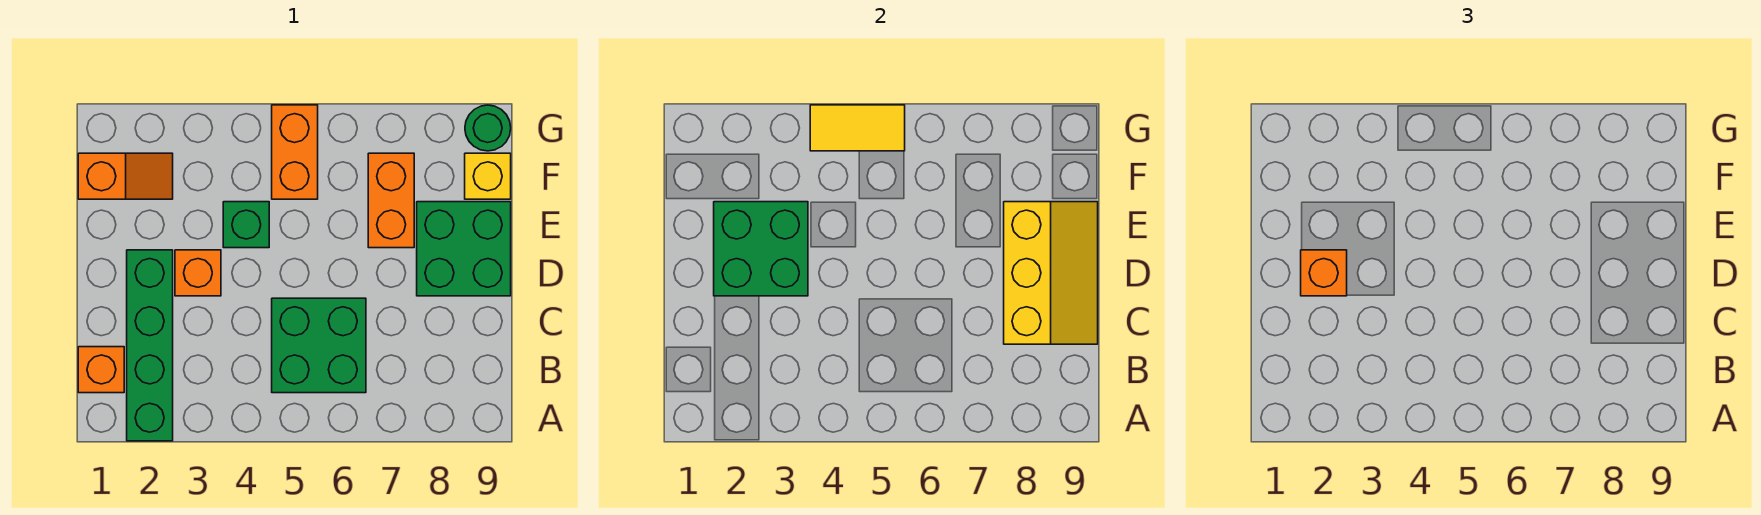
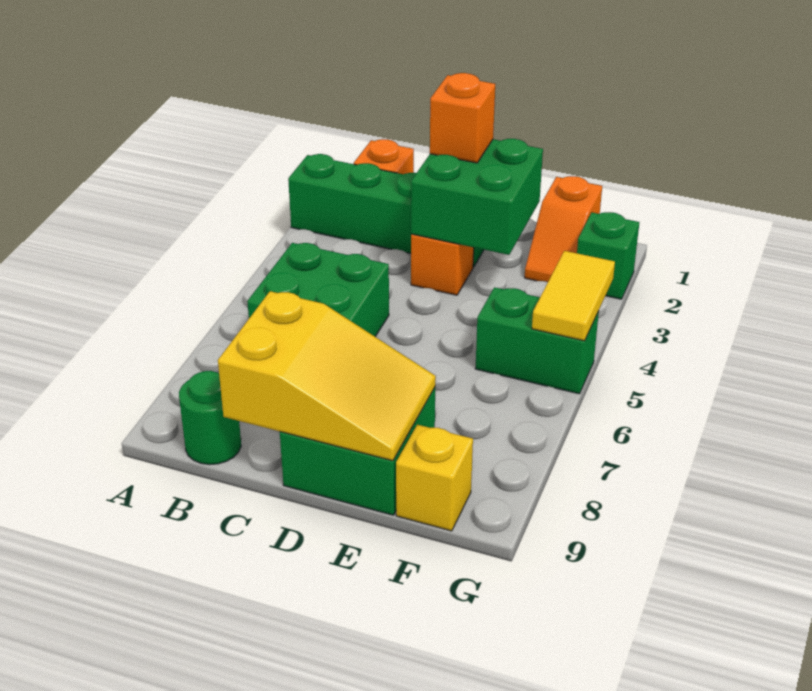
yellow slope C8:E9 level 2 top 8 -> yellow slope C8:E9 level 2 top C
green brick E4 level 1 -> green brick G2 level 1
orange brick E7:F7 level 1 -> none
orange brick F5:G5 level 1 -> green brick F5:G5 level 1
green round brick G9 level 1 -> green round brick B9 level 1

